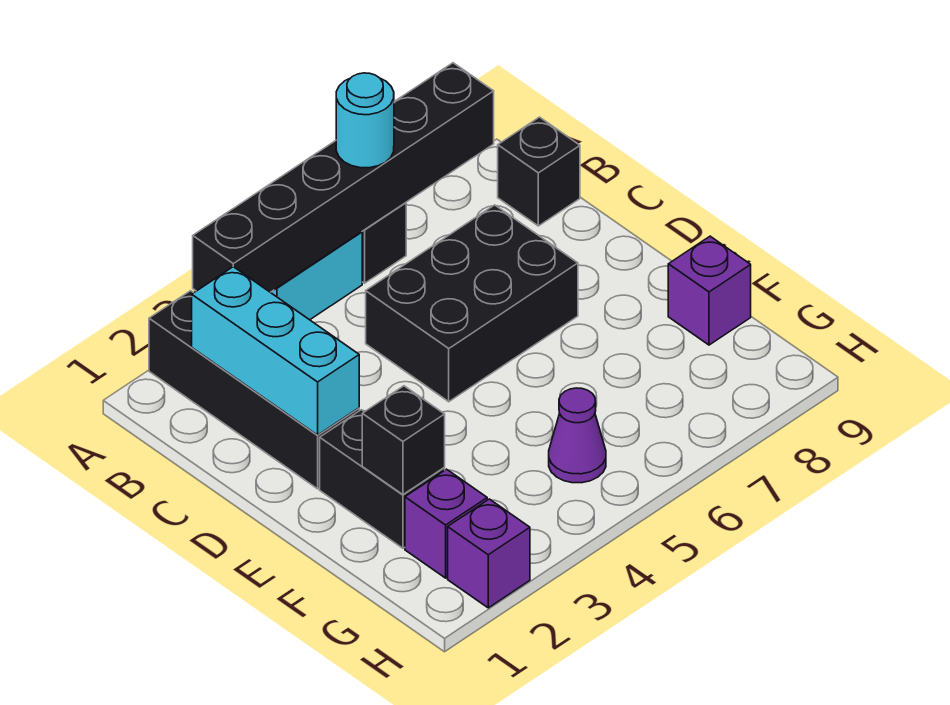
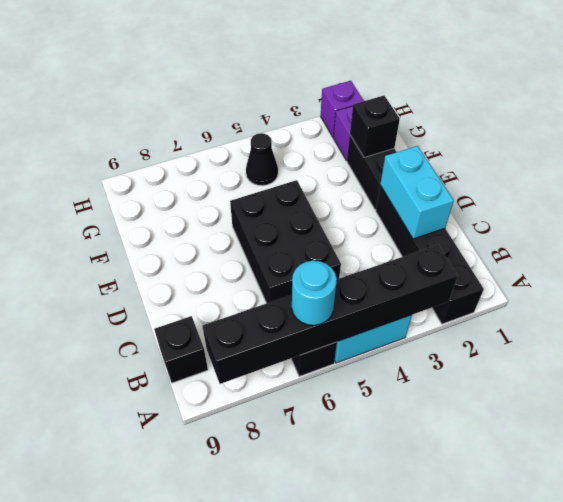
cyan brick B2:D2 level 2 -> cyan brick C2:D2 level 2
black brick C5:D7 level 1 -> black brick C5:E6 level 1
purple brick F9 level 1 -> none
purple cone G5 level 1 -> black cone G5 level 1

